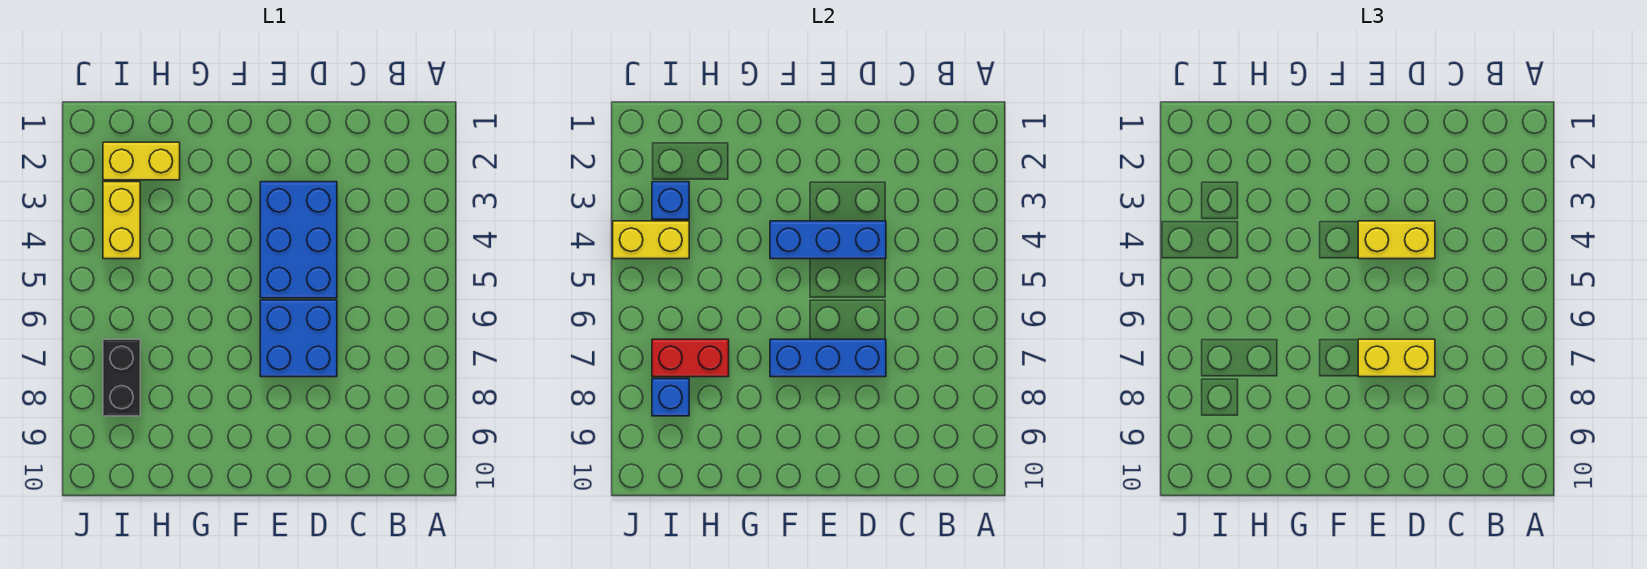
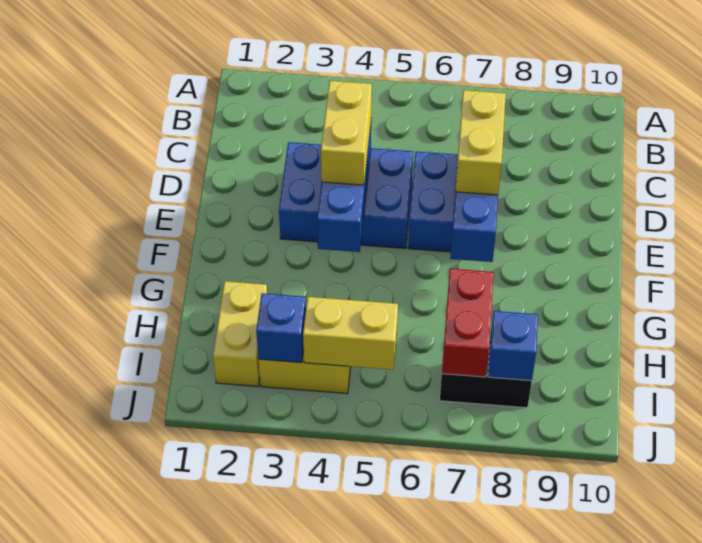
yellow brick I4:J4 level 2 -> yellow brick I4:I5 level 2

